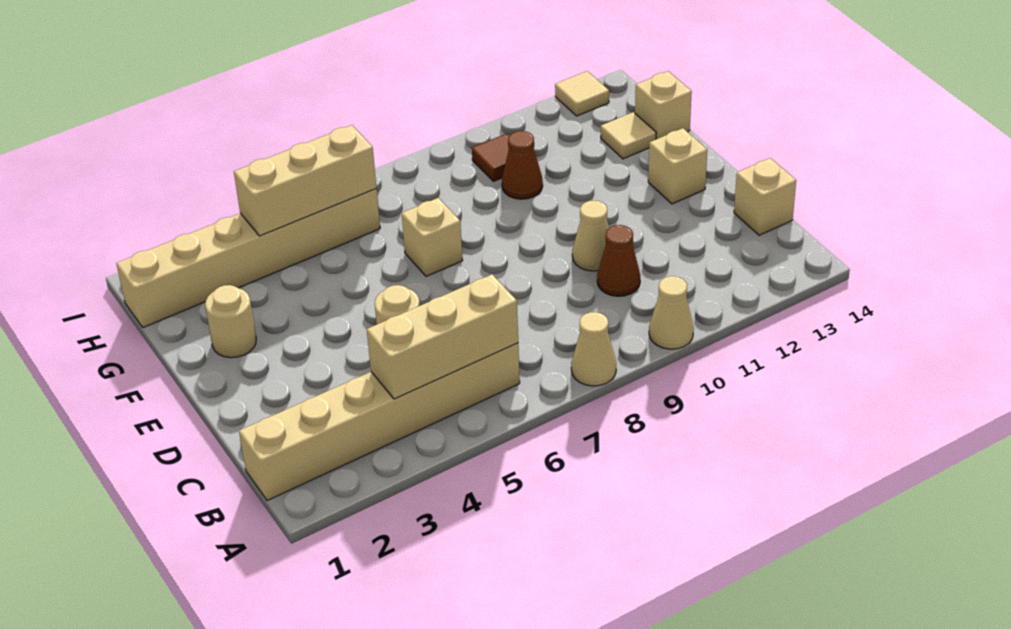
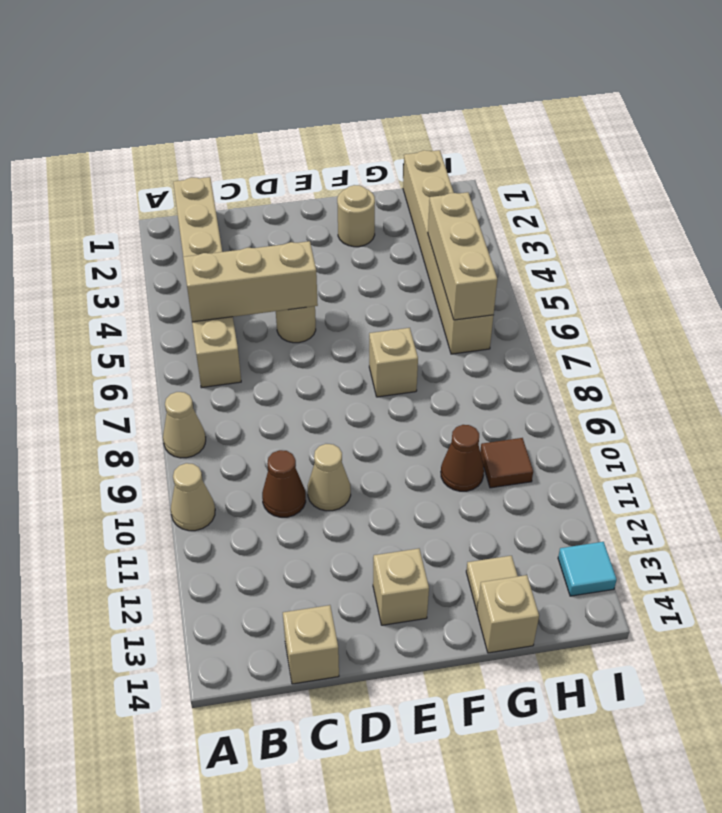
tan brick B4:B6 level 2 -> tan brick B5:D5 level 2
tan tile I13 level 1 -> cyan tile I13 level 1

